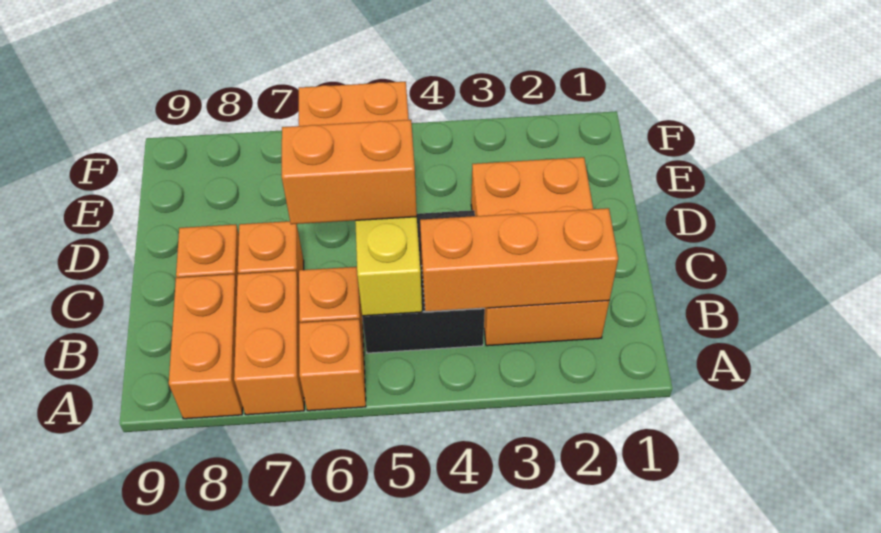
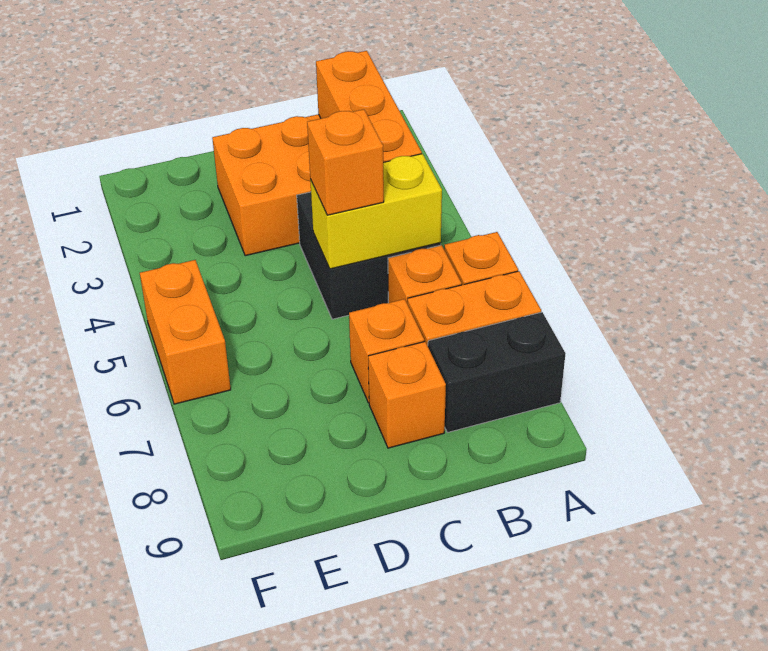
orange brick A8:B8 level 1 -> black brick A8:B8 level 1
orange brick C5:C6 level 3 -> orange brick C5 level 3

